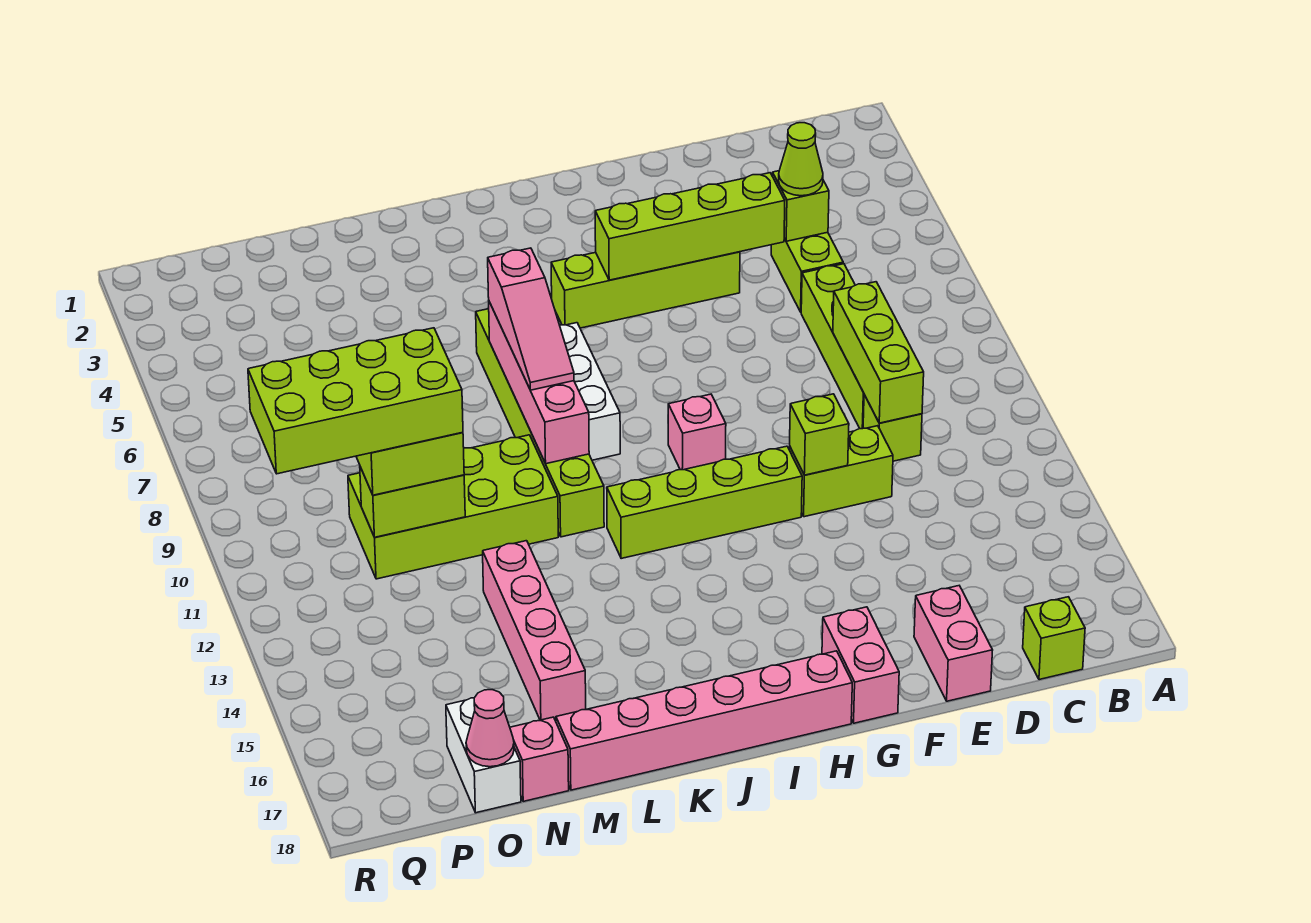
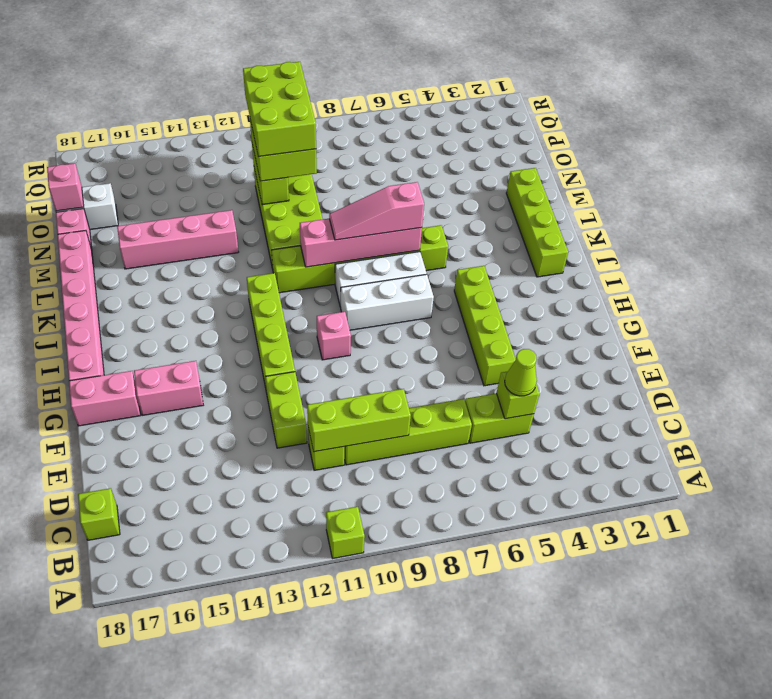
lime brick E5:H5 level 2 -> lime brick J2:M2 level 1
pink brick E17:E18 level 1 -> pink brick G15:G16 level 1
lime brick F12 level 2 -> lime brick A11 level 1
none -> white brick I7:I9 level 1
lime brick N10:Q11 level 4 -> lime brick N10:P11 level 4
pink cone O18 level 2 -> pink brick O18 level 2

